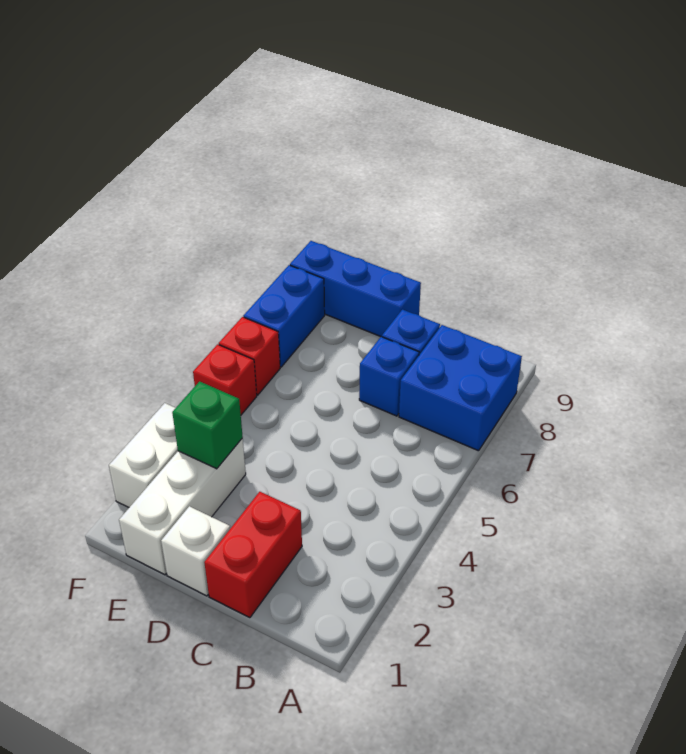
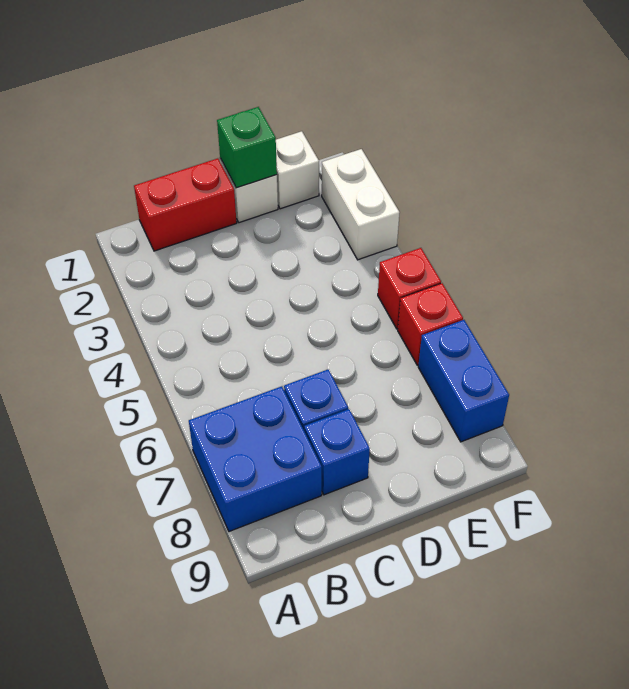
red brick C1:C2 level 1 -> red brick B1:C1 level 1
blue brick D9:F9 level 1 -> none
white brick E1:E3 level 1 -> white brick E1 level 1
green brick E3 level 2 -> green brick D1 level 2

